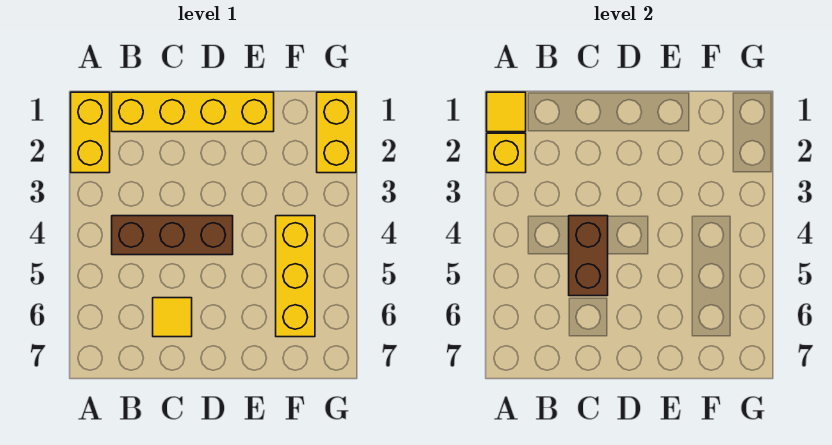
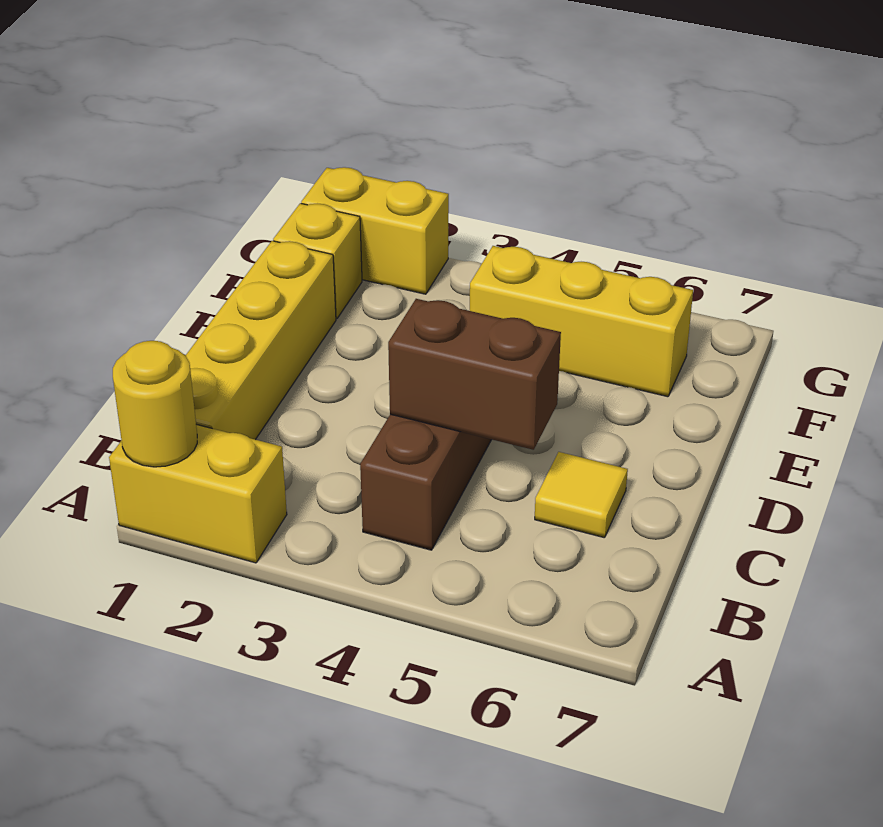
yellow tile A1 level 2 -> yellow round brick A1 level 2
yellow brick A2 level 2 -> yellow brick F1 level 1

